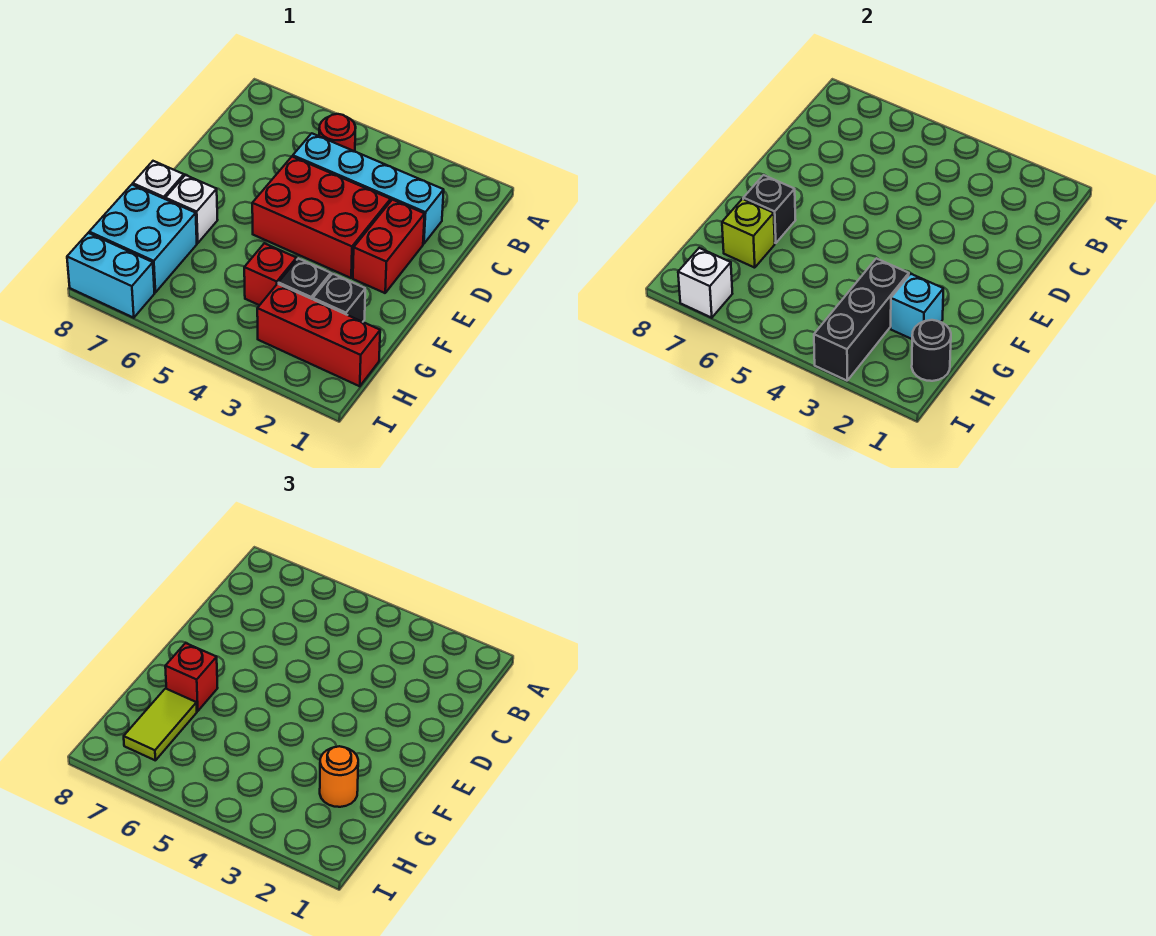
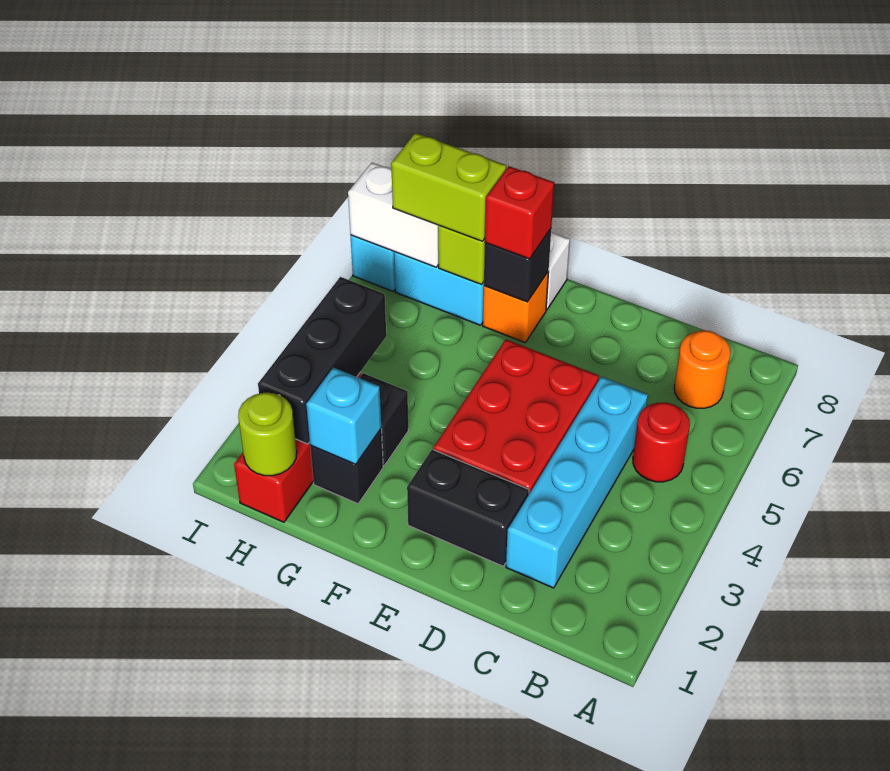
red brick D2:E2 level 1 -> black brick D2:E2 level 1
white brick F7 level 1 -> orange brick F7 level 1
orange round brick G2 level 3 -> orange round brick B7 level 1
black brick G3:I3 level 2 -> black brick H2:H4 level 2
red brick G4 level 1 -> none
lime tile G7:H7 level 3 -> lime brick G7:H7 level 3
black round brick H1 level 2 -> lime round brick H1 level 2
white brick I7 level 2 -> white brick H7:I7 level 2

